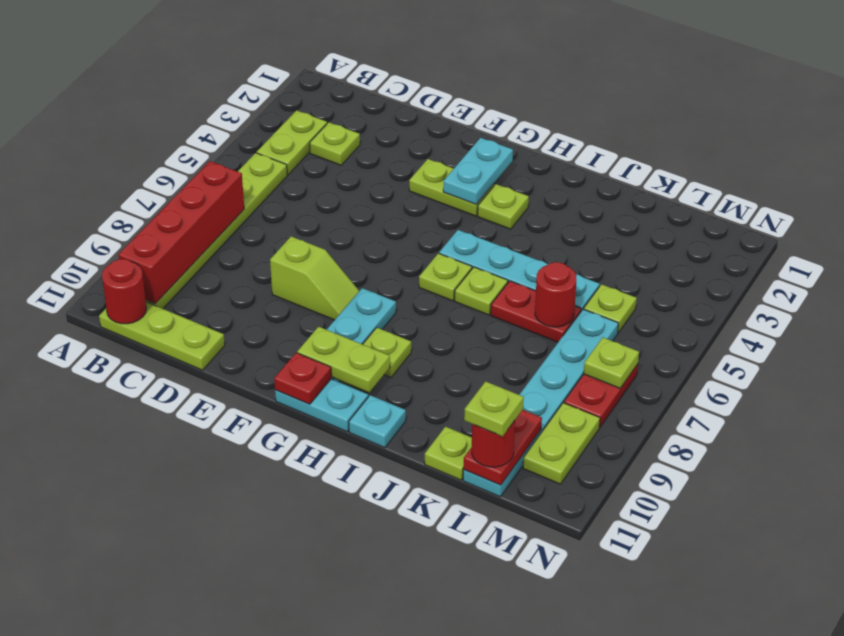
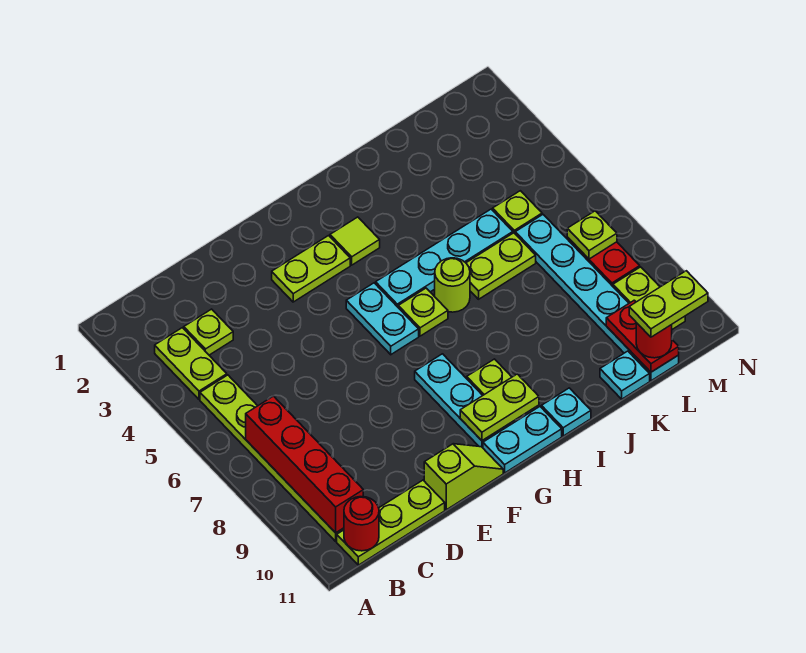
lime slope E8:F8 level 1 top E -> lime slope E11:F11 level 1 top E
cyan plate G2:G3 level 2 -> cyan plate G5:G6 level 1
red plate G11 level 2 -> none
lime plate H3 level 1 -> lime tile H3 level 1
lime plate I6 level 1 -> lime round brick I6 level 1
red plate J6:K6 level 1 -> lime plate J6:K6 level 1
red round brick K6 level 2 -> none
lime plate K11 level 1 -> cyan plate K11 level 1
lime plate L11 level 4 -> lime plate L11:M11 level 4

